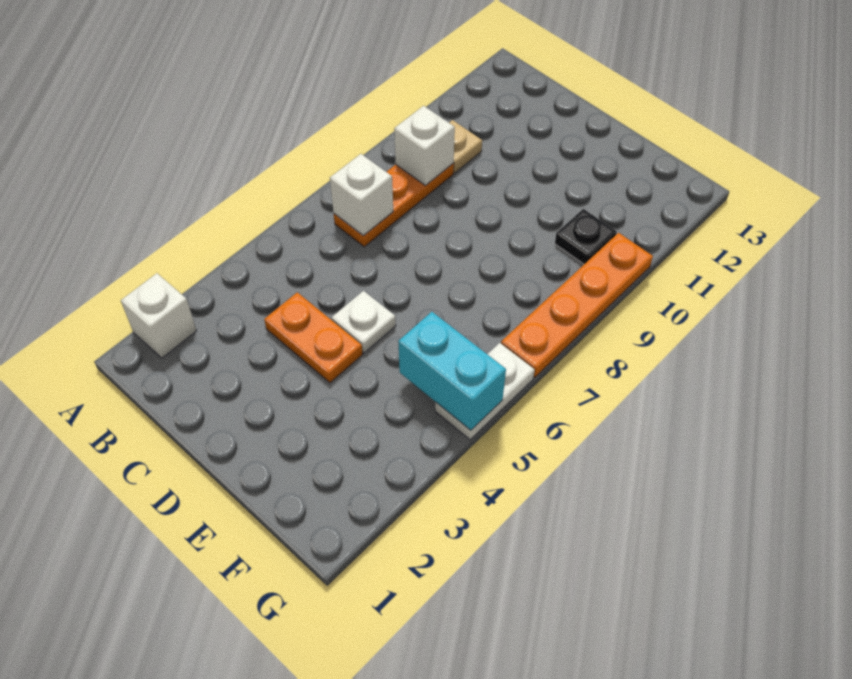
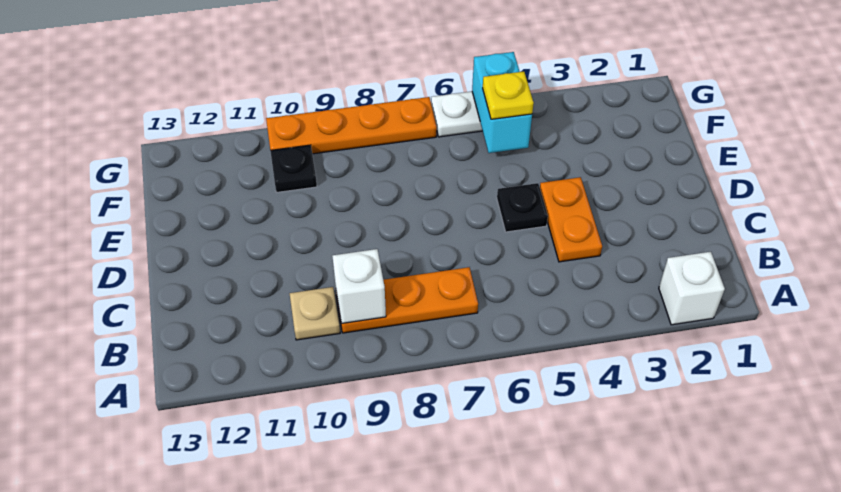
white brick B7 level 2 -> none
white plate D5 level 1 -> black plate D5 level 1
none -> yellow plate F5 level 3

